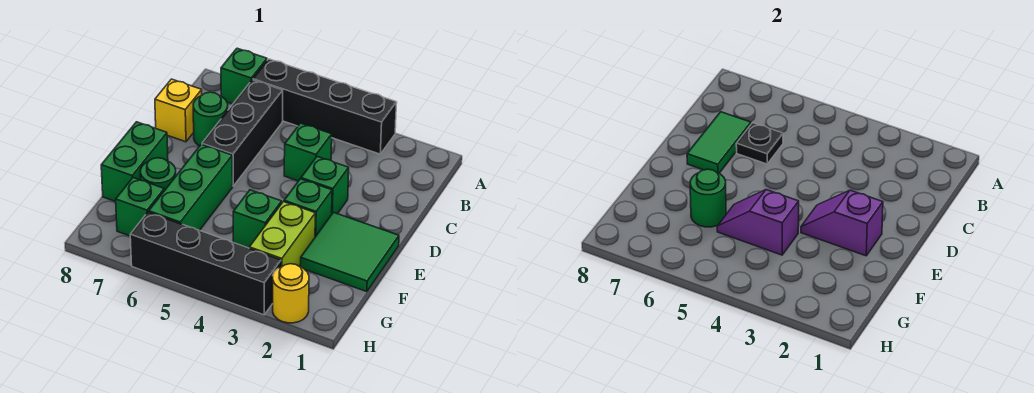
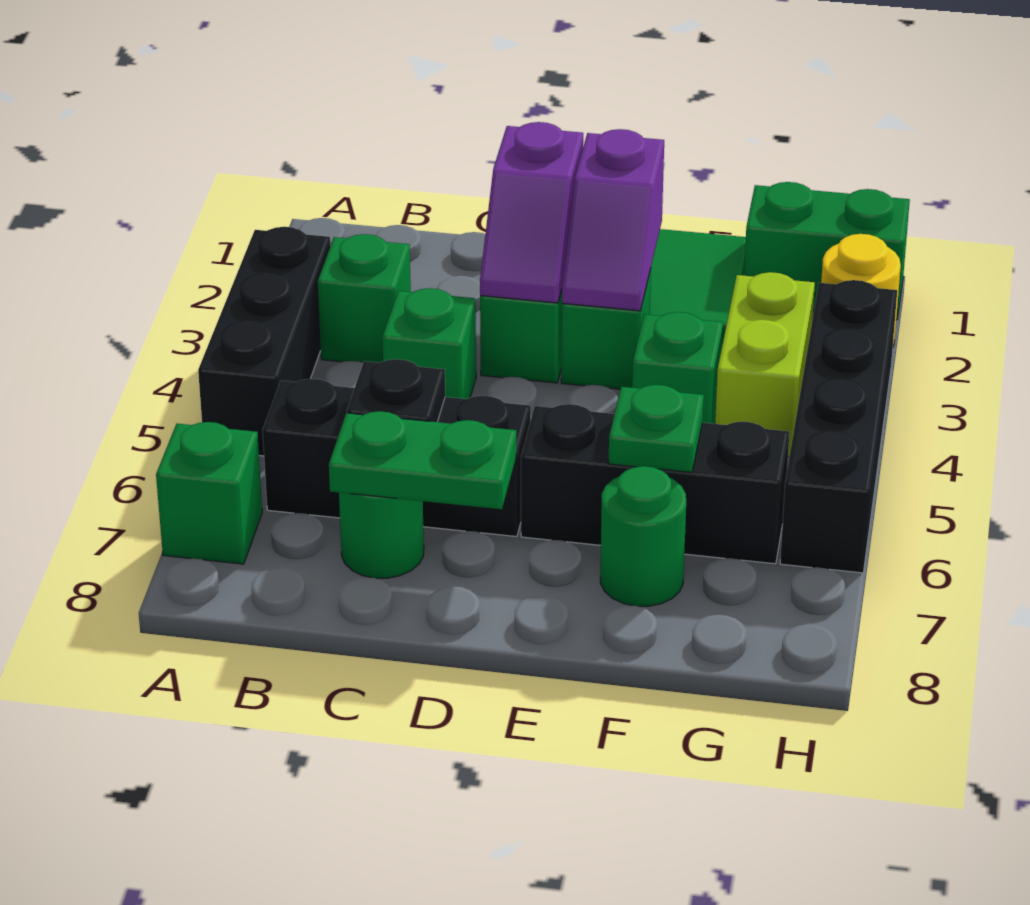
black brick A3:A6 level 1 -> black brick A3:A5 level 1
green tile C7:D7 level 2 -> green plate C7:D7 level 2
yellow brick C8 level 1 -> none
green brick E6:G6 level 1 -> black brick E6:G6 level 1
green brick E8:F8 level 1 -> green brick G1:H1 level 1
lime brick F3:G3 level 1 -> lime brick G3:G4 level 1
purple slope F4:F5 level 2 top 4 -> purple slope D2:D3 level 2 top 2
green round brick F6 level 2 -> green plate F6 level 2
green brick G7 level 1 -> green brick B3 level 1

